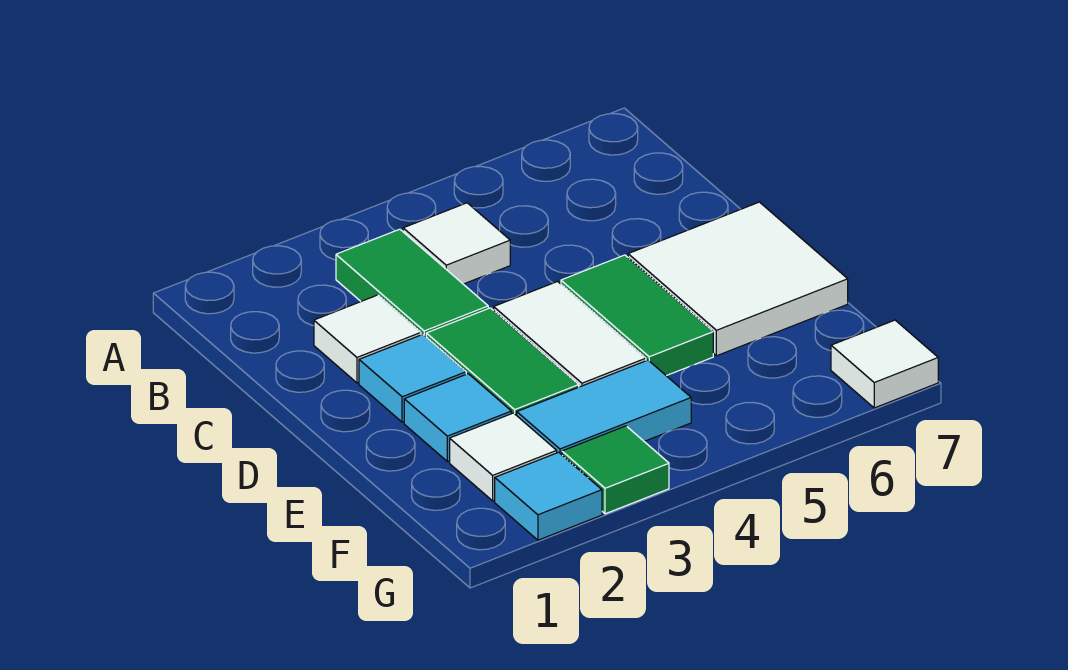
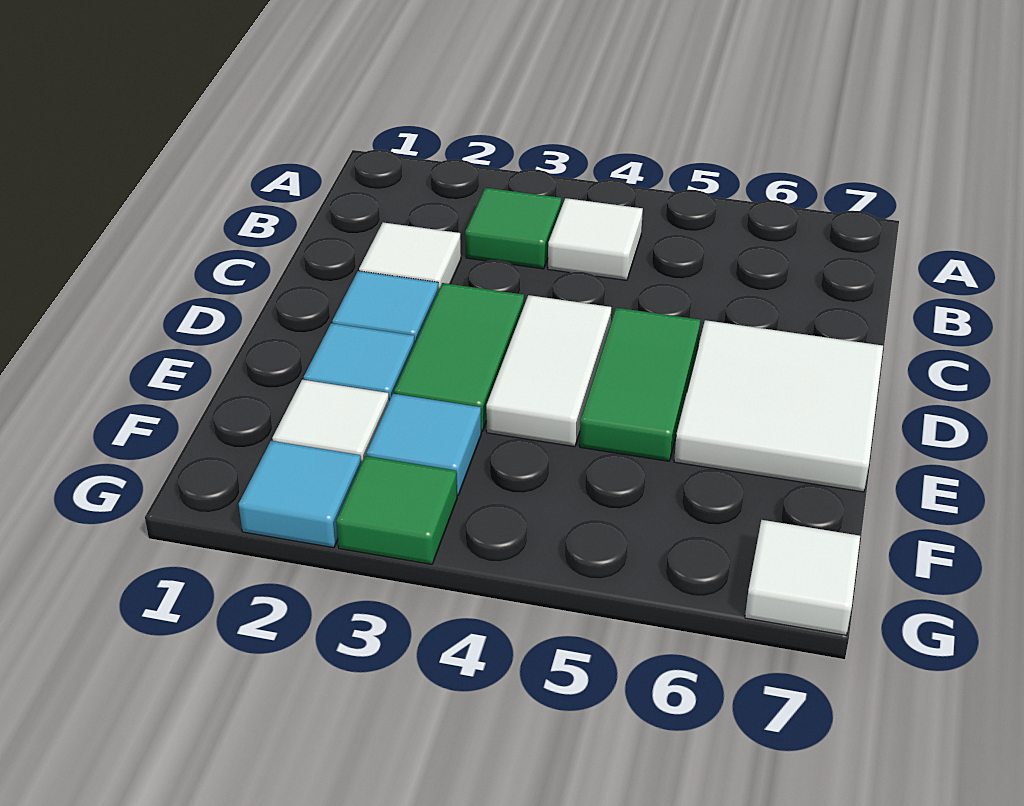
green tile B3:C3 level 1 -> green tile B3 level 1
cyan tile F3:F4 level 1 -> cyan tile F3 level 1

